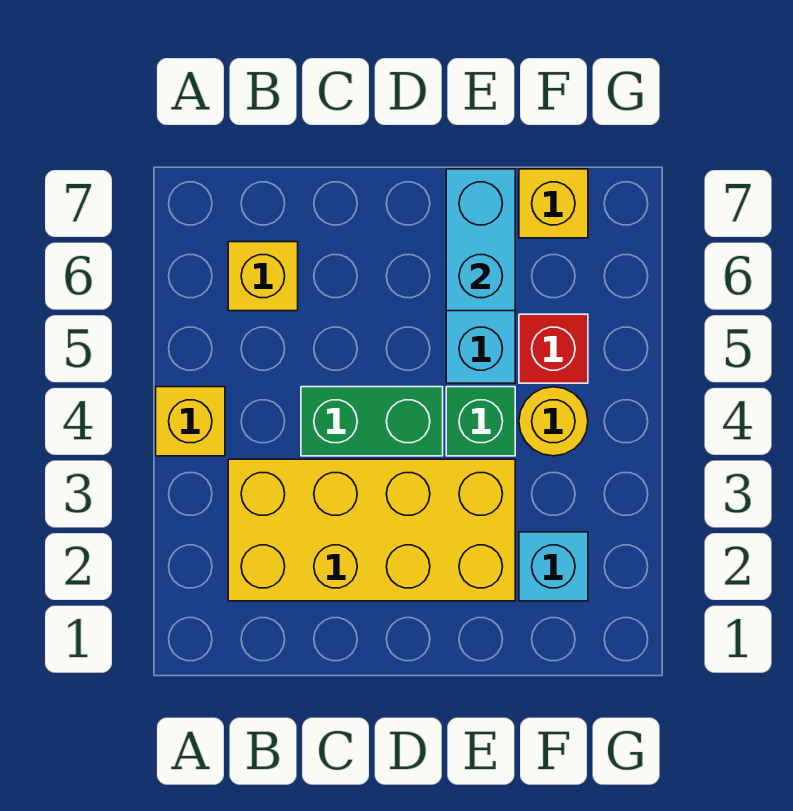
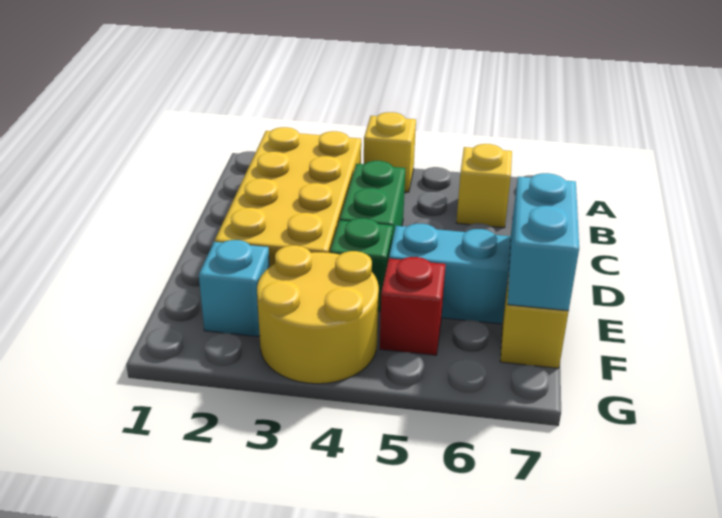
cyan brick E6:E7 level 2 -> cyan brick E7:F7 level 2
yellow round brick F4 level 1 -> yellow round brick F3:G4 level 1

